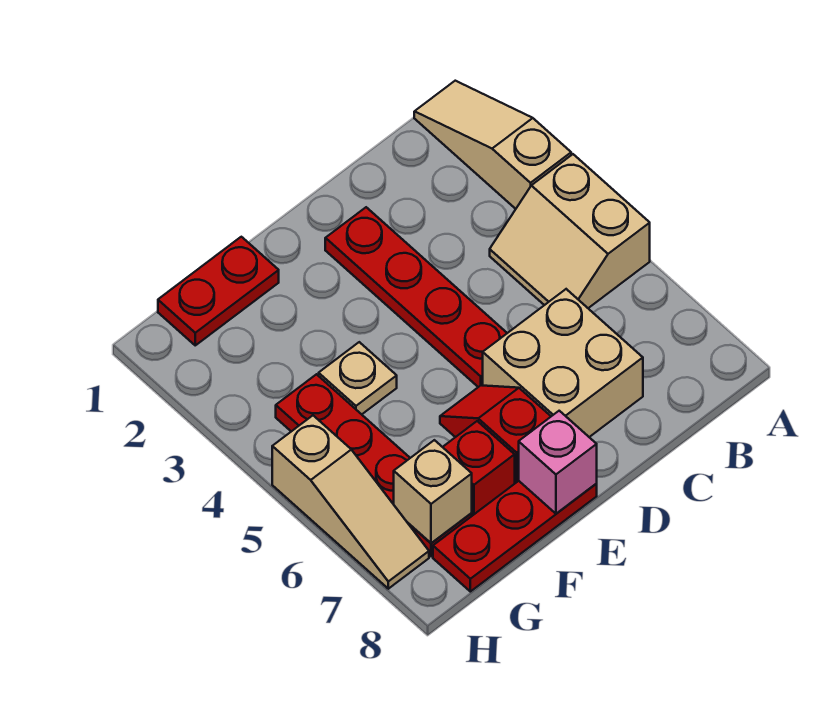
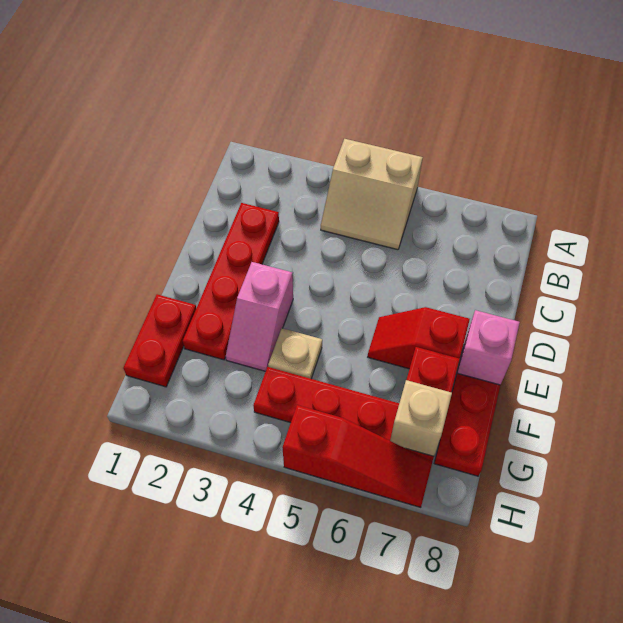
tan slope A1:A3 level 1 top 3 -> none
tan brick C6:D7 level 1 -> none
red plate D2:D5 level 1 -> red plate C2:F2 level 1
none -> pink slope E3:F3 level 1 top E
tan slope H5:H7 level 1 top 5 -> red slope H5:H7 level 1 top 5

